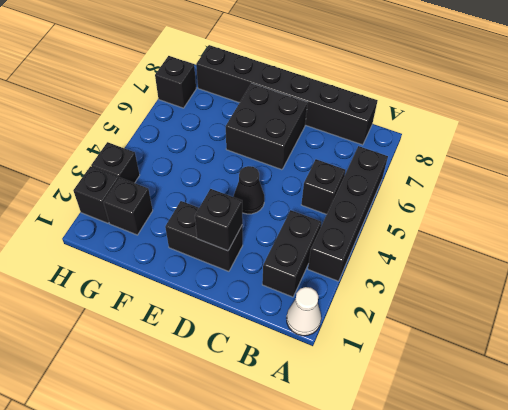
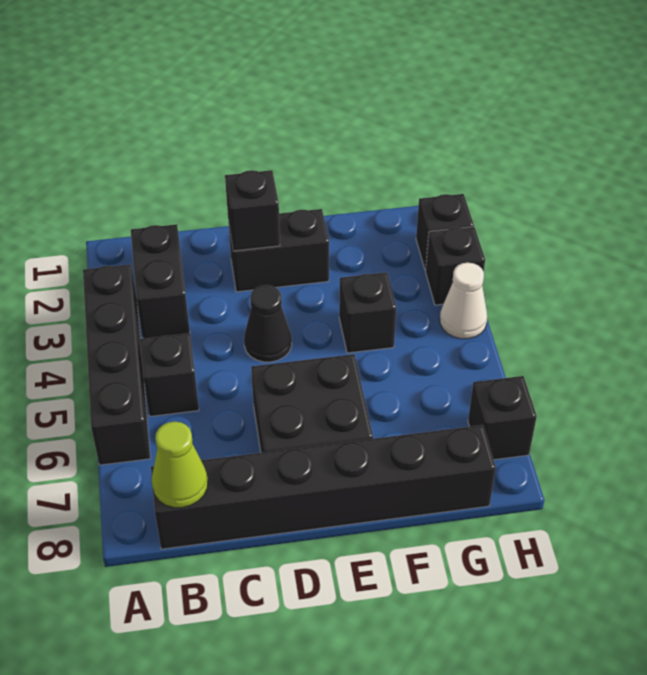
white cone A1 level 1 -> white cone H4 level 1
none -> lime cone B8 level 2
black brick G2 level 1 -> black brick F4 level 1

